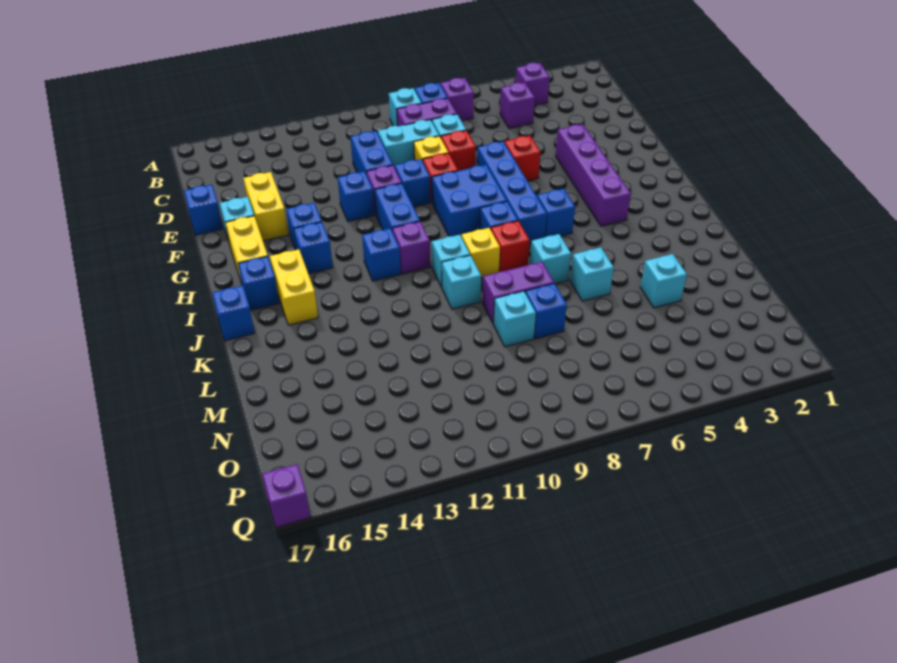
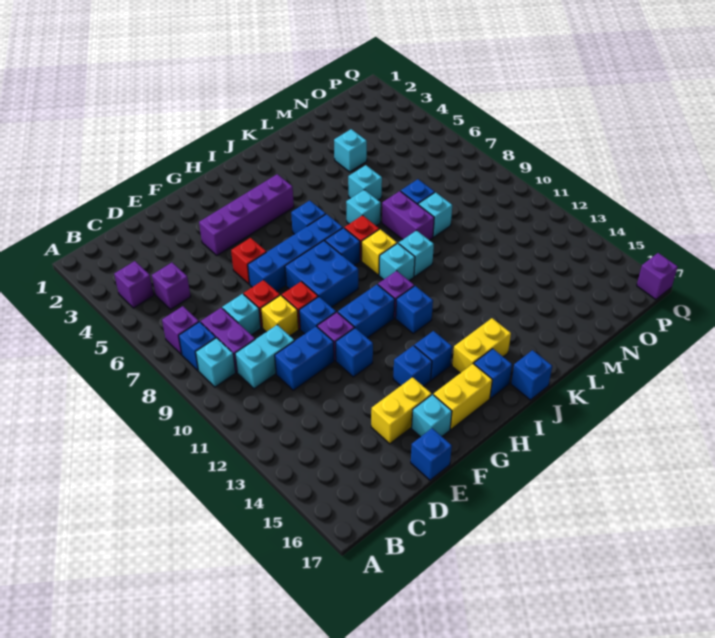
cyan brick D9:D10 level 1 -> cyan brick C10:D10 level 1

